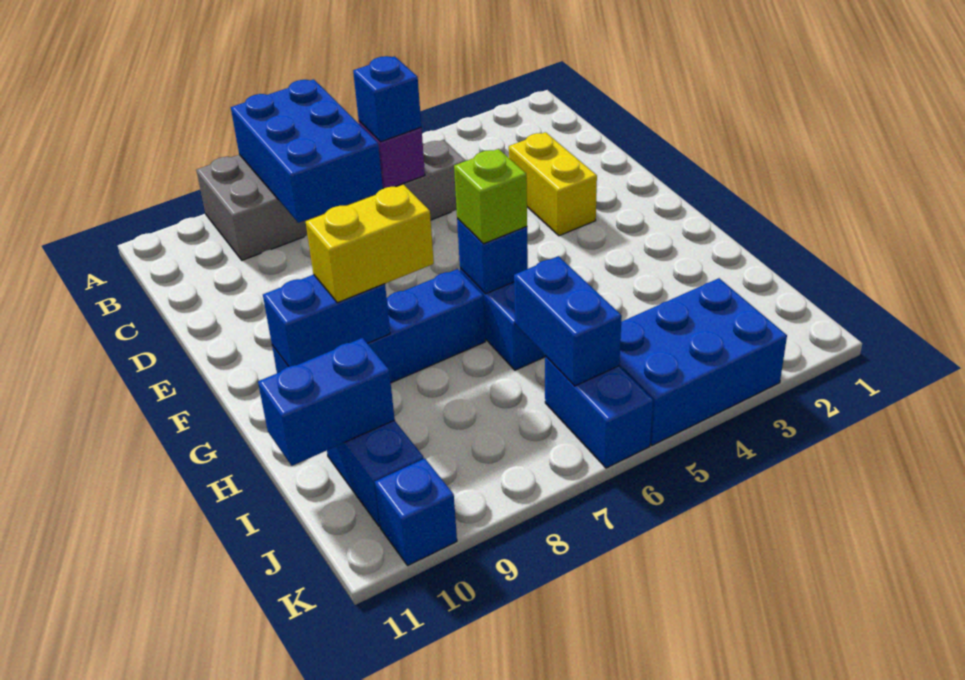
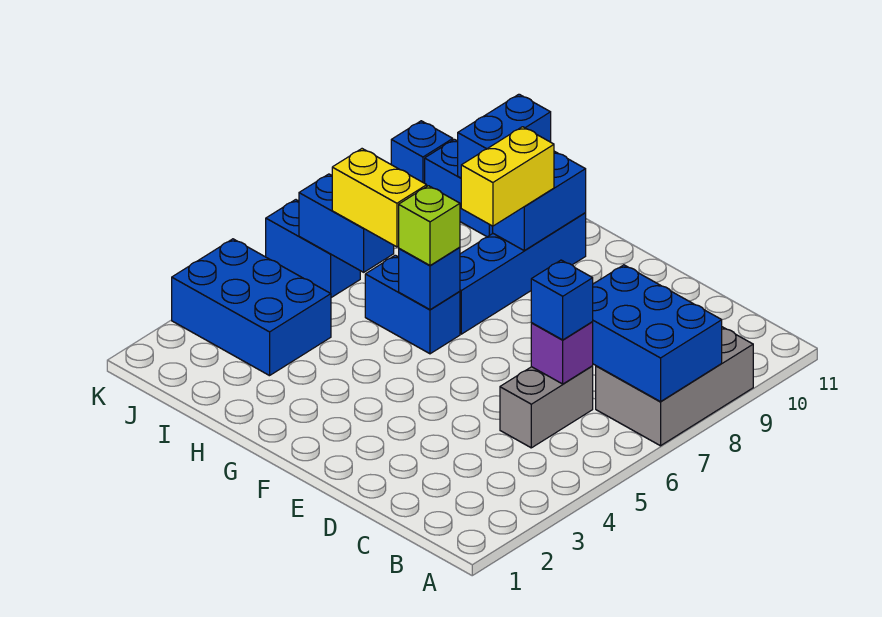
yellow brick D3:E3 level 1 -> yellow brick H6:I6 level 3
blue brick J3:K5 level 1 -> blue brick I3:K4 level 1

